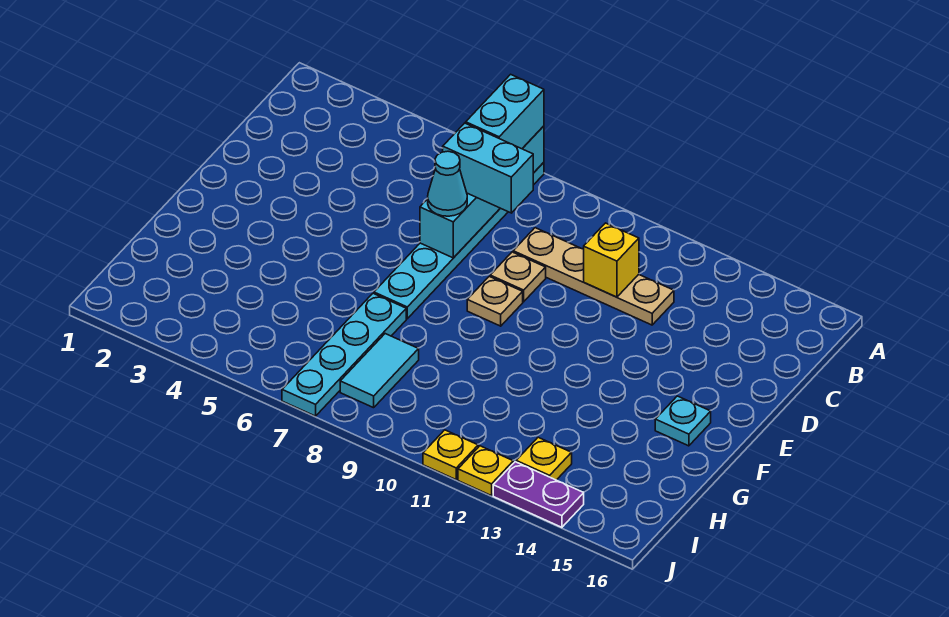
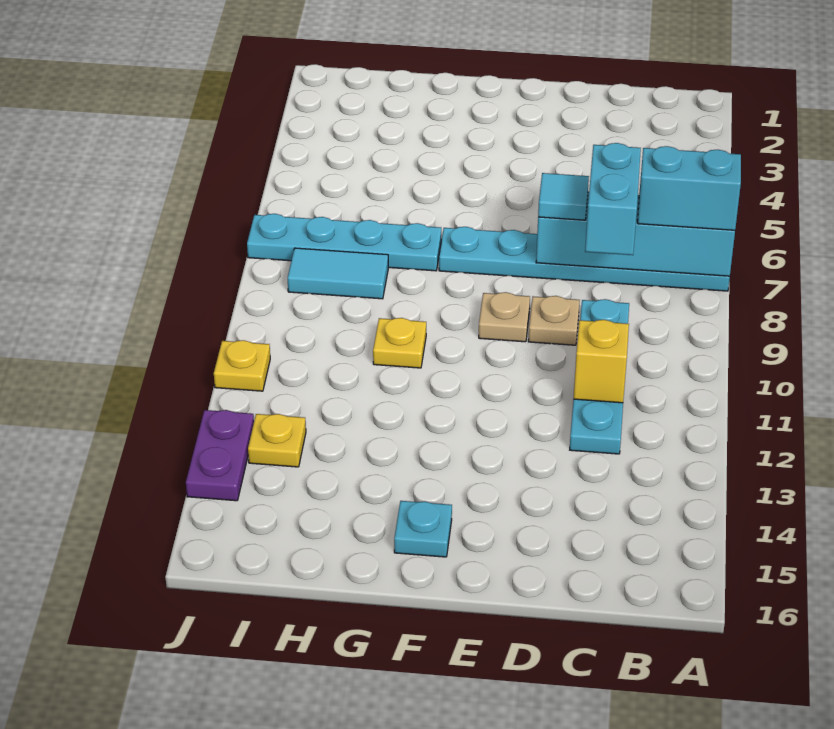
tan plate C9:C12 level 1 -> cyan plate C9:C12 level 1
cyan cone D7 level 3 -> cyan tile D7 level 3
yellow plate J12 level 1 -> yellow plate G10 level 1

